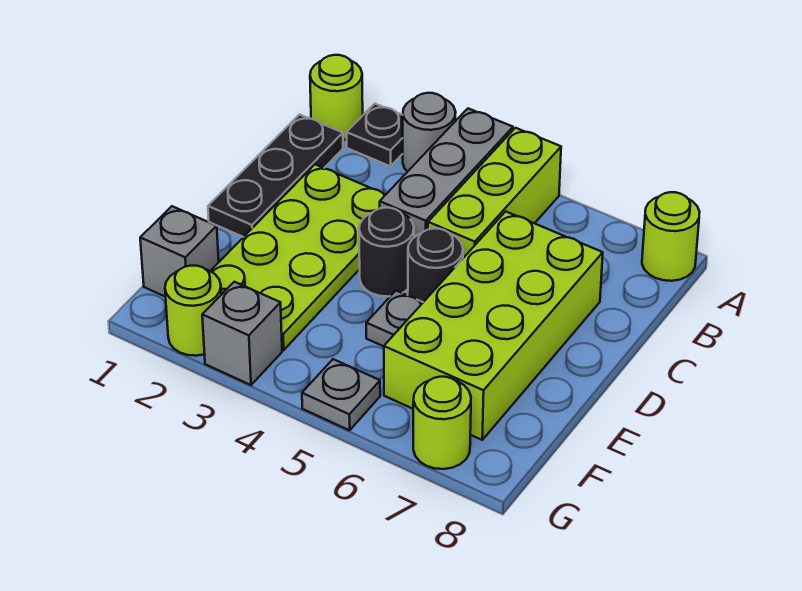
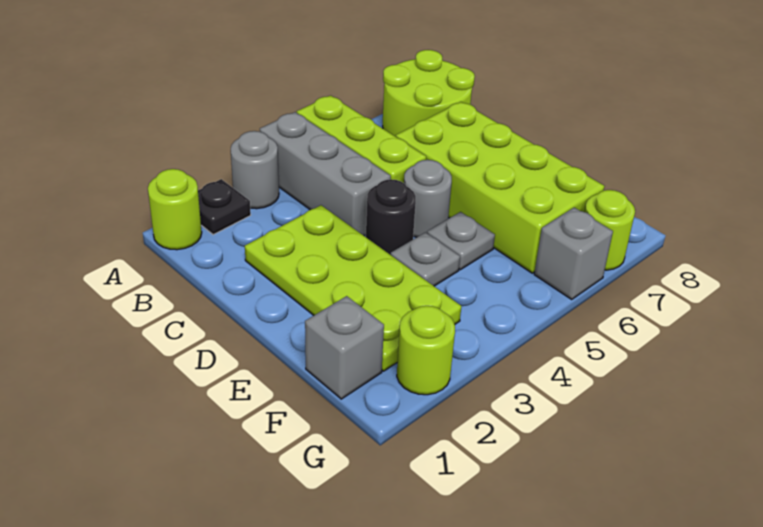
lime round brick A8 level 1 -> lime round brick A7:B8 level 1
black plate B1:D1 level 1 -> none
black round brick D5 level 1 -> grey round brick D5 level 1
grey brick G3 level 1 -> grey brick G6 level 1
grey plate G5 level 1 -> grey plate E4 level 1

